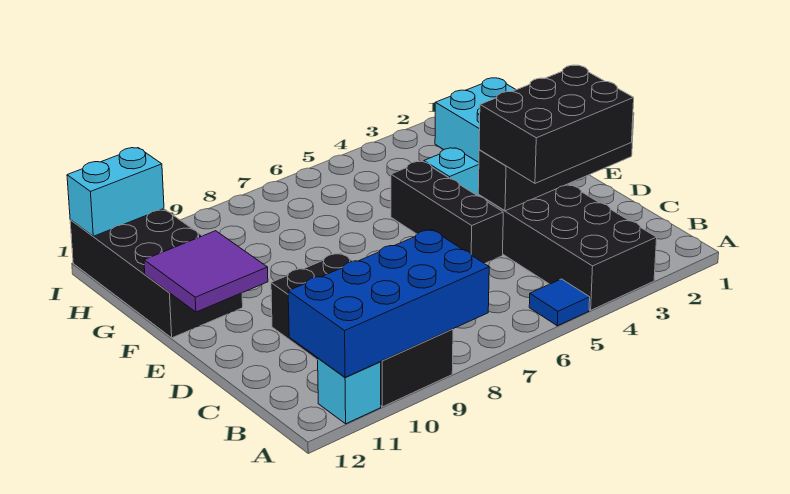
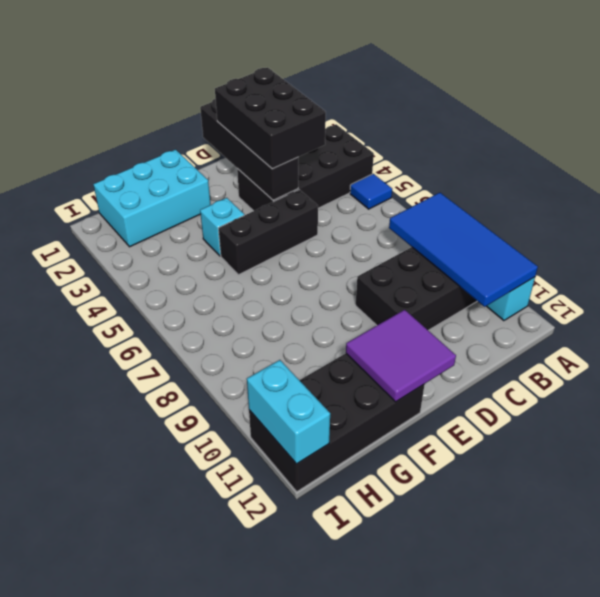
blue brick A8:B11 level 2 -> blue tile A8:B11 level 2

